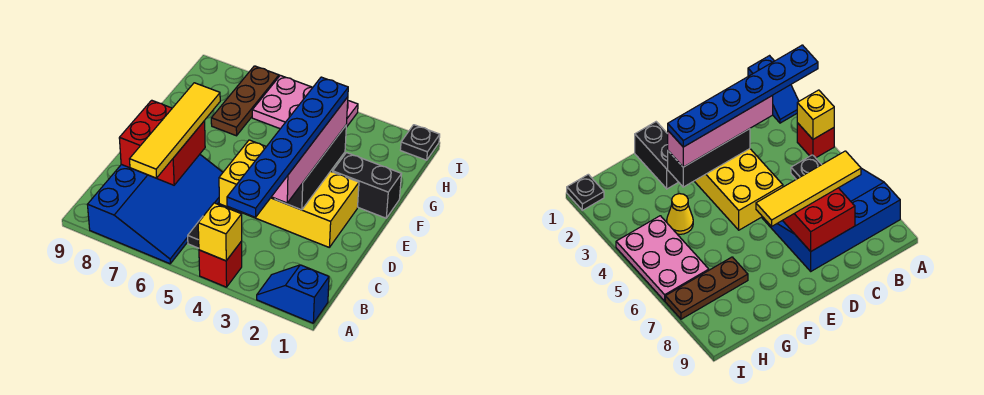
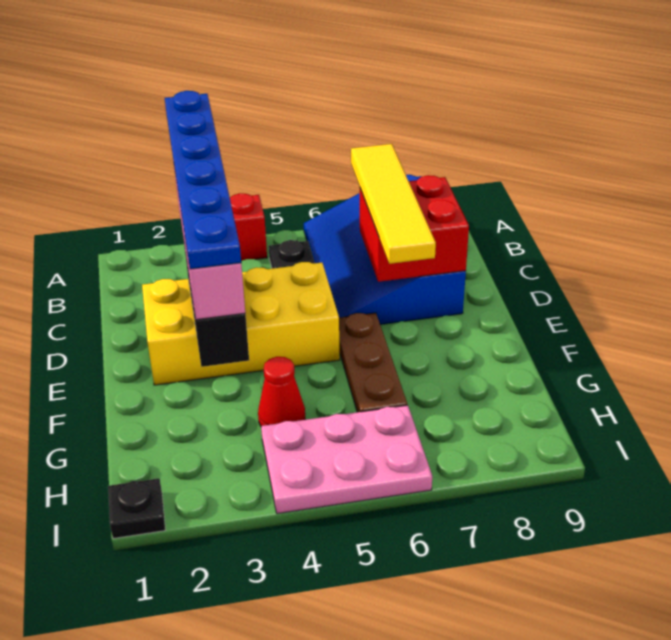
blue slope A1:A2 level 1 top 1 -> none
yellow brick A4 level 2 -> none
black brick F1:F2 level 1 -> none
yellow cone G4 level 1 -> red cone G4 level 1
brown plate G7:I7 level 1 -> brown plate E6:G6 level 1

